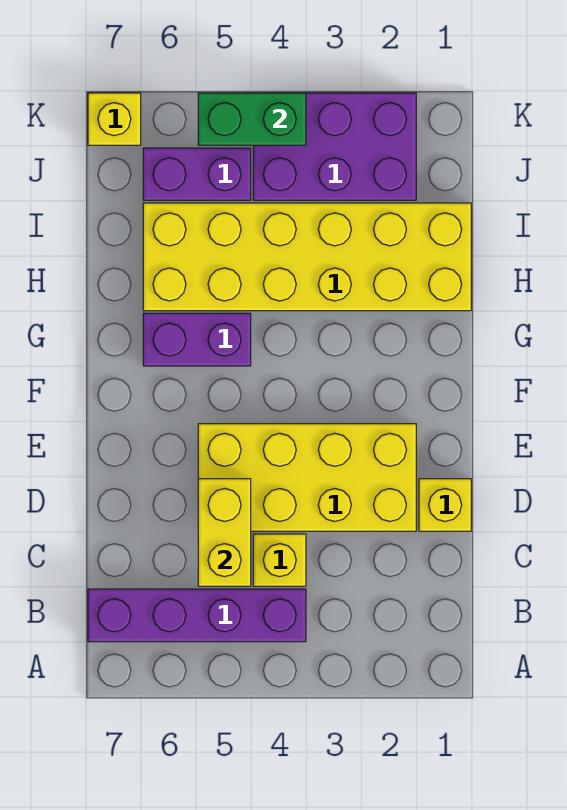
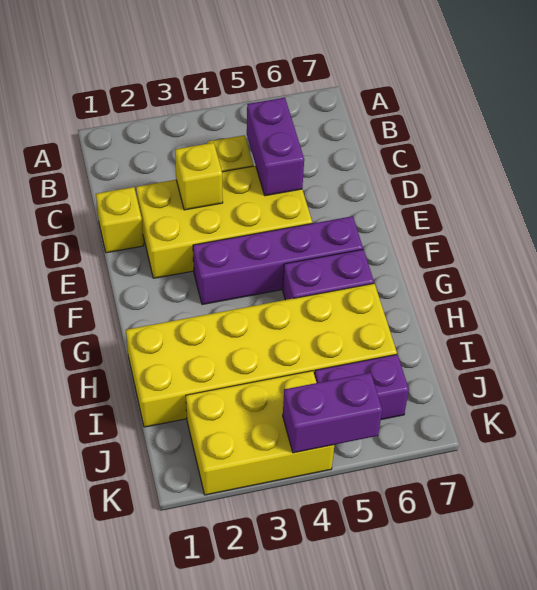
purple brick B4:B7 level 1 -> purple brick F3:F6 level 1
yellow brick C5:D5 level 2 -> purple brick C5:D5 level 2
purple brick J2:K4 level 1 -> yellow brick J2:K4 level 1
green brick K4:K5 level 2 -> purple brick K4:K5 level 2
yellow brick K7 level 1 -> yellow brick D3 level 2

